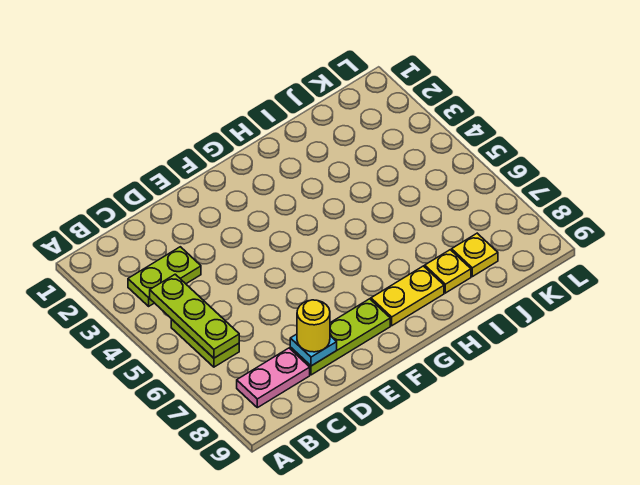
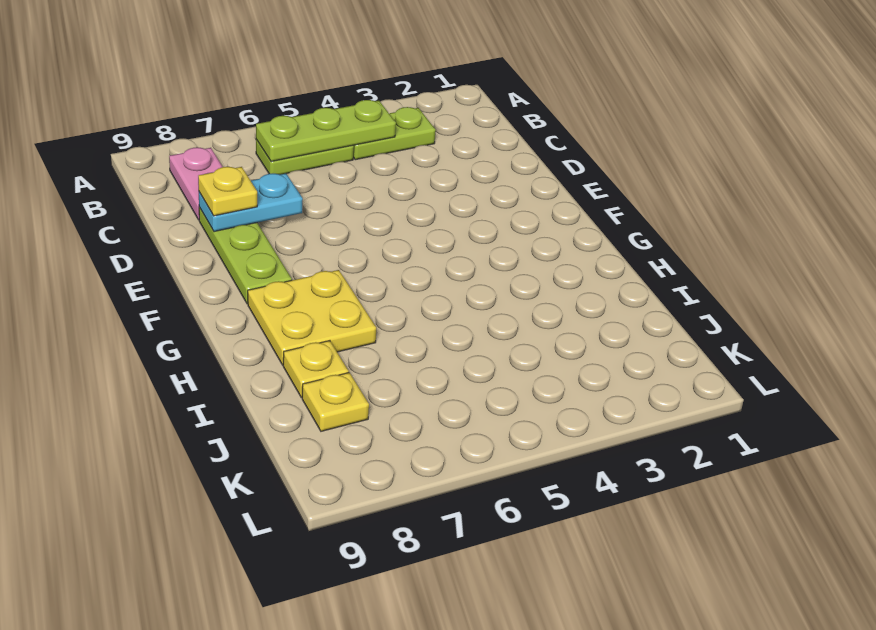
lime plate B3:C3 level 1 -> lime plate B3:B4 level 1
cyan plate D8 level 2 -> cyan plate D7:D8 level 2
yellow round brick D8 level 3 -> yellow plate D8 level 3
yellow plate G8:H8 level 1 -> yellow plate G7:H8 level 1

